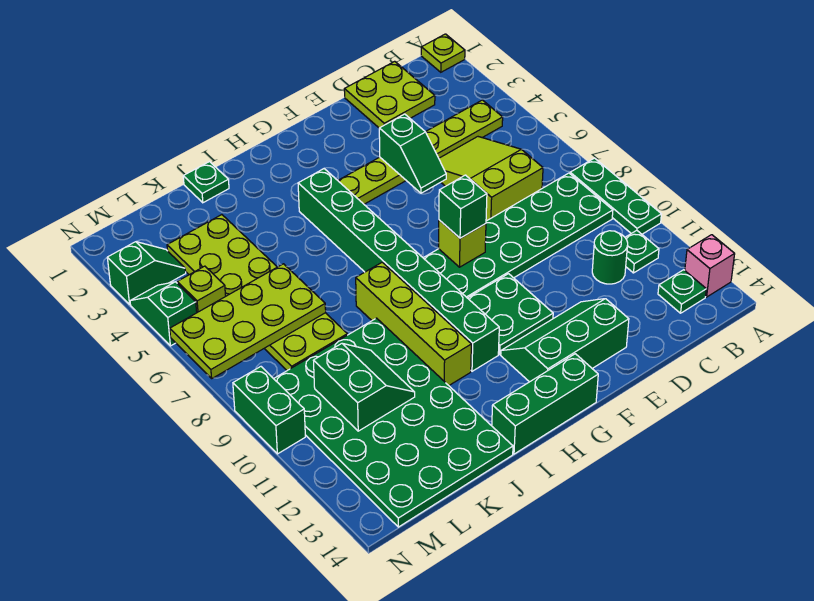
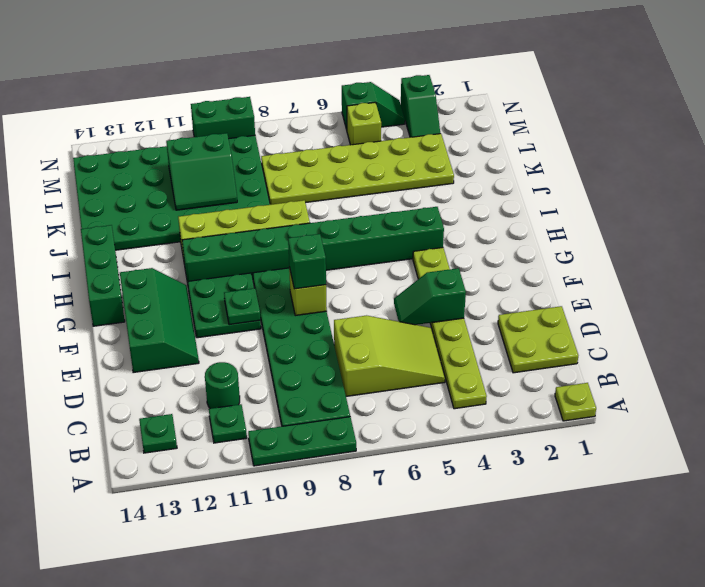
pink brick A13 level 1 -> none
green plate J1 level 1 -> green plate F10 level 2
lime plate K6:N7 level 2 -> none

